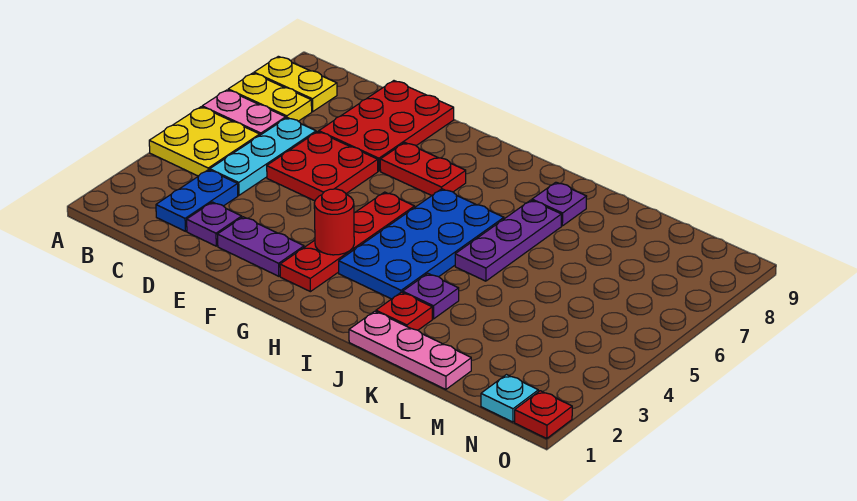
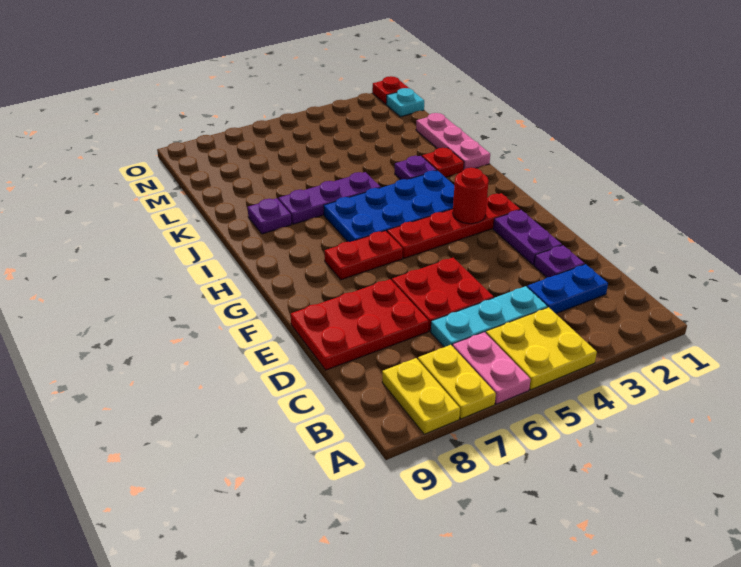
red plate F7:G7 level 1 -> red plate G6:G7 level 1

